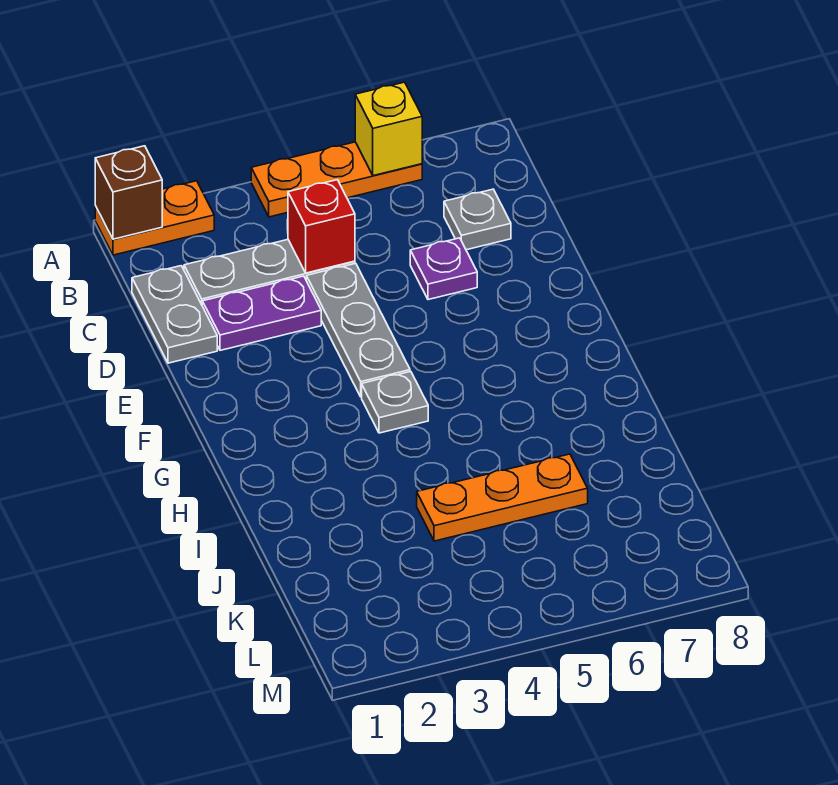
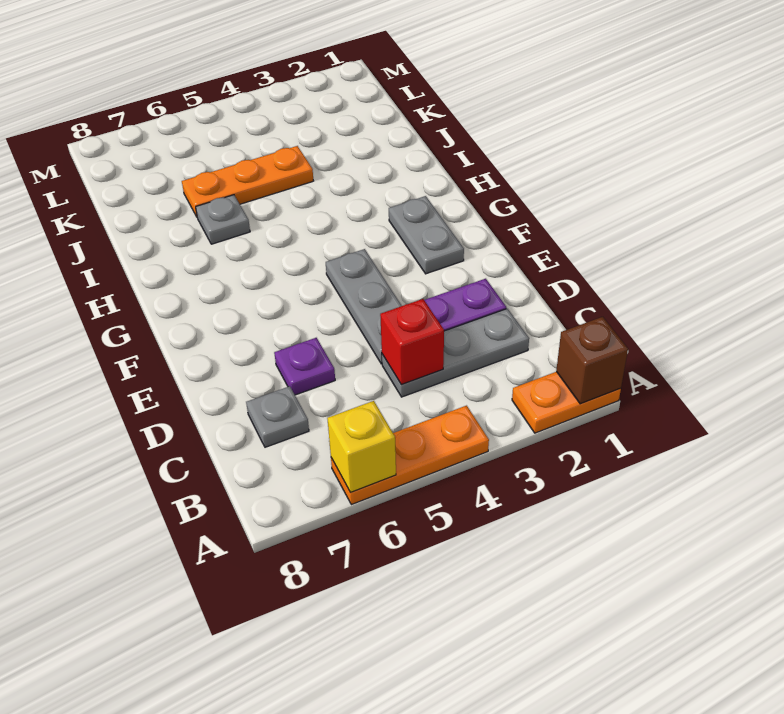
grey plate C1:D1 level 1 -> grey plate F2:G2 level 1
grey plate G4 level 1 -> grey plate I6 level 1

